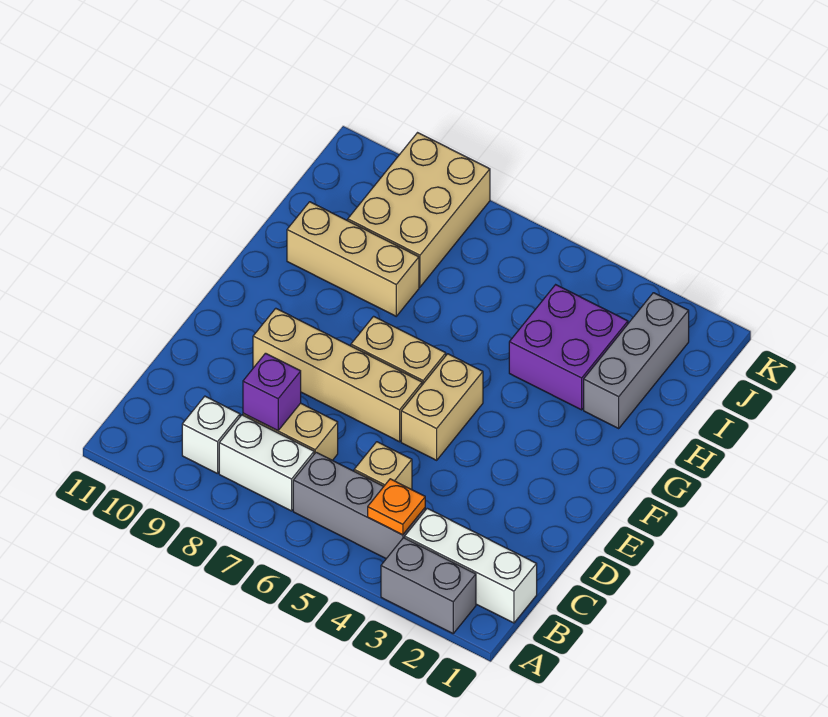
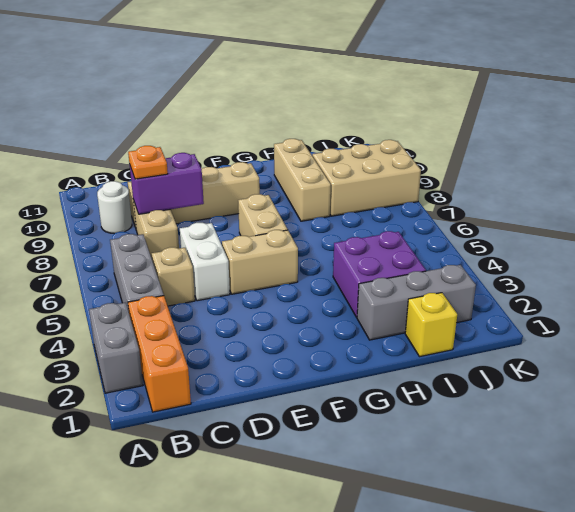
white brick B1:B3 level 1 -> orange brick B1:B3 level 1
orange plate B4 level 2 -> orange plate C8 level 3
white brick B7:B8 level 1 -> white brick D5:D6 level 1
white brick B9 level 1 -> white round brick B9 level 1
purple brick C8 level 2 -> purple brick C8:D8 level 2
tan brick E6:E9 level 1 -> tan brick C9:F9 level 1
none -> yellow brick I1 level 1

